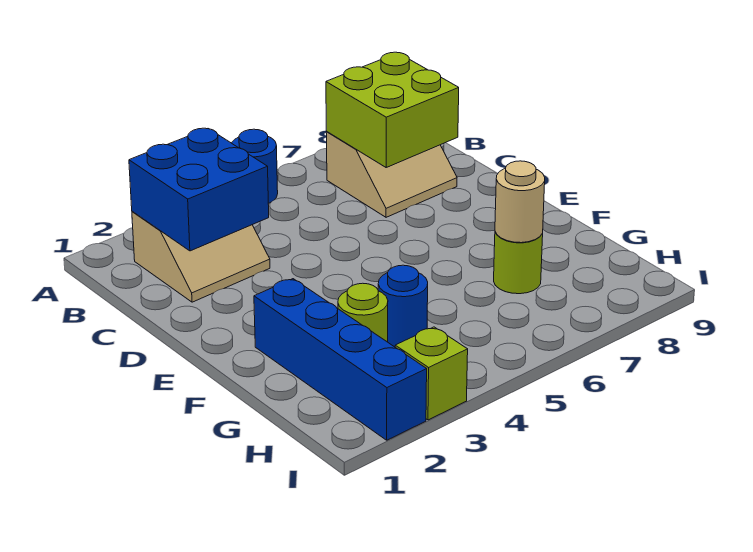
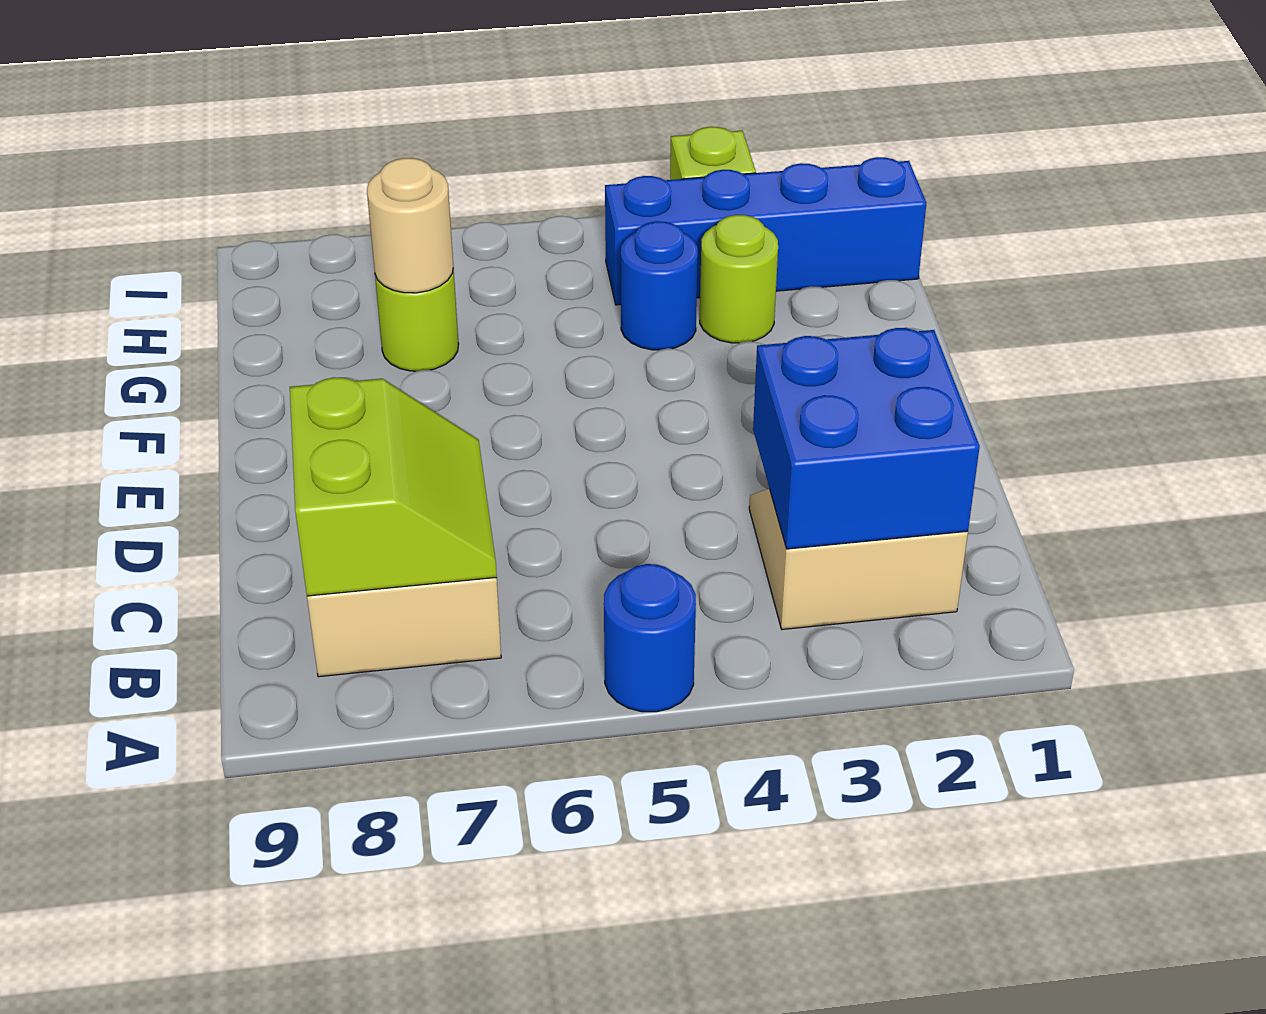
lime brick B7:C8 level 2 -> lime slope B7:C8 level 2 top 8
blue brick F2:I2 level 1 -> blue brick H1:H4 level 1

